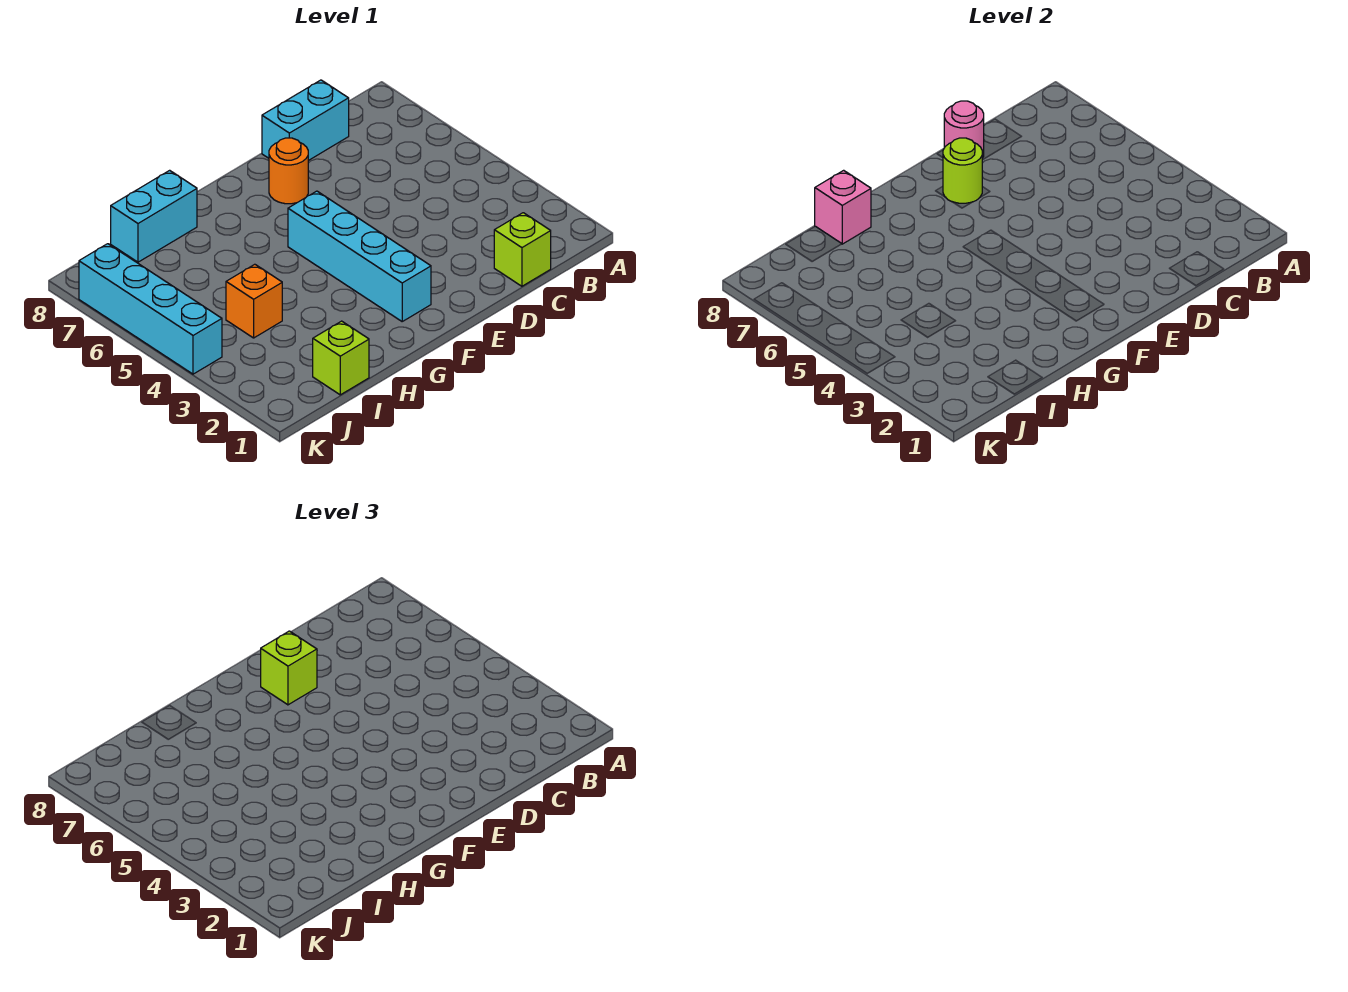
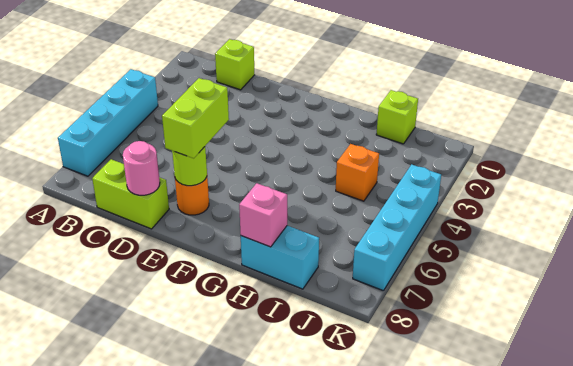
cyan brick C8:D8 level 1 -> lime brick C8:D8 level 1
lime brick E7 level 3 -> lime brick E6:E7 level 3
cyan brick F2:F5 level 1 -> cyan brick A4:A7 level 1

